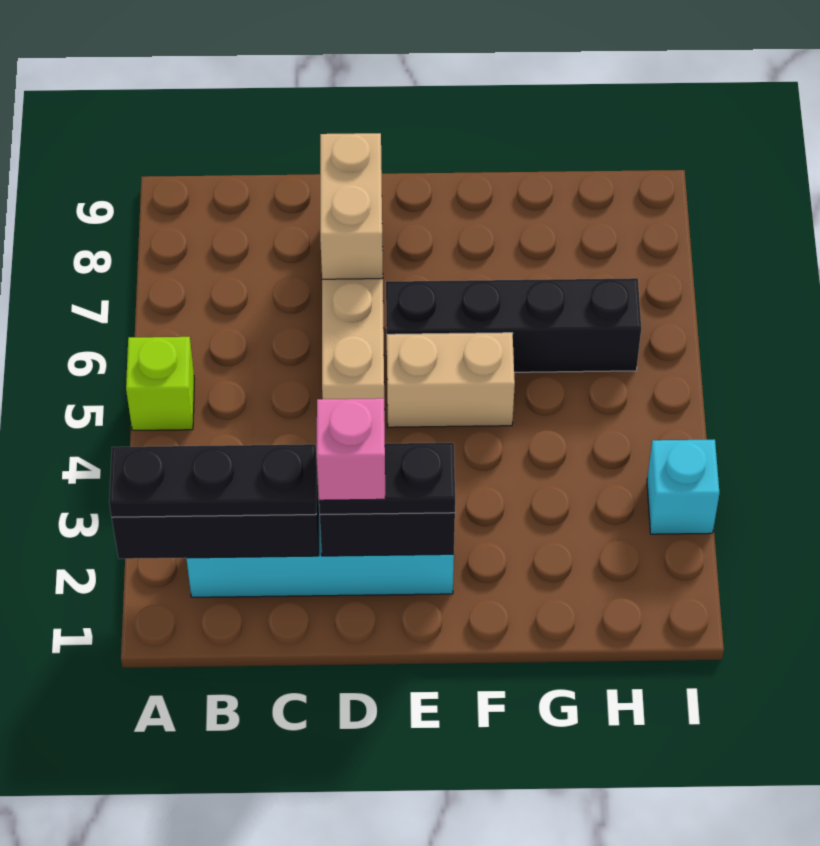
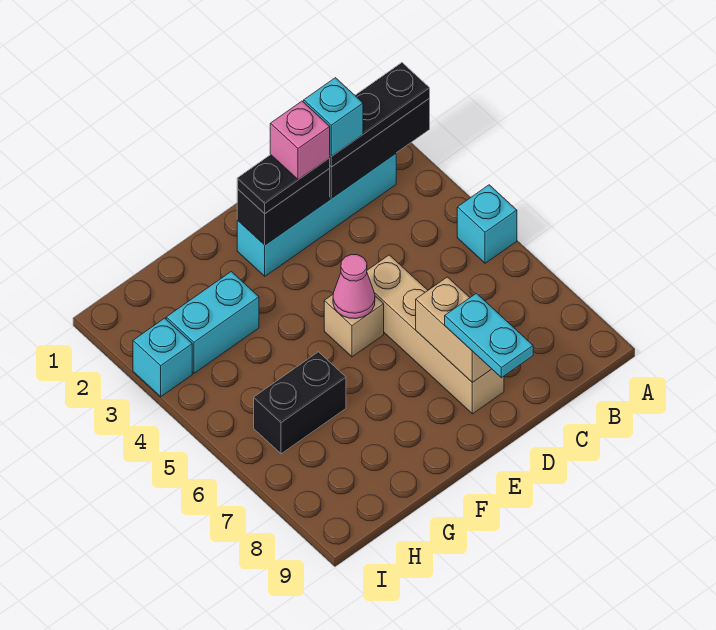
lime brick A5 level 1 -> cyan brick A5 level 1
none -> cyan brick C2 level 4
none -> cyan plate D8:D9 level 3
tan brick E5:F5 level 1 -> tan brick E5 level 1
none -> pink cone E5 level 2
black brick E6:H6 level 1 -> black brick G6:H6 level 1
none -> cyan brick G3:H3 level 1

